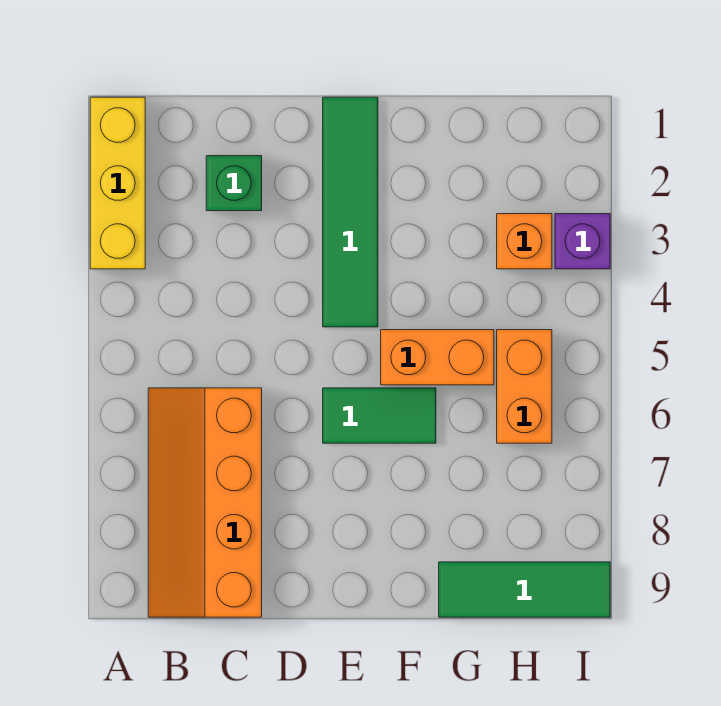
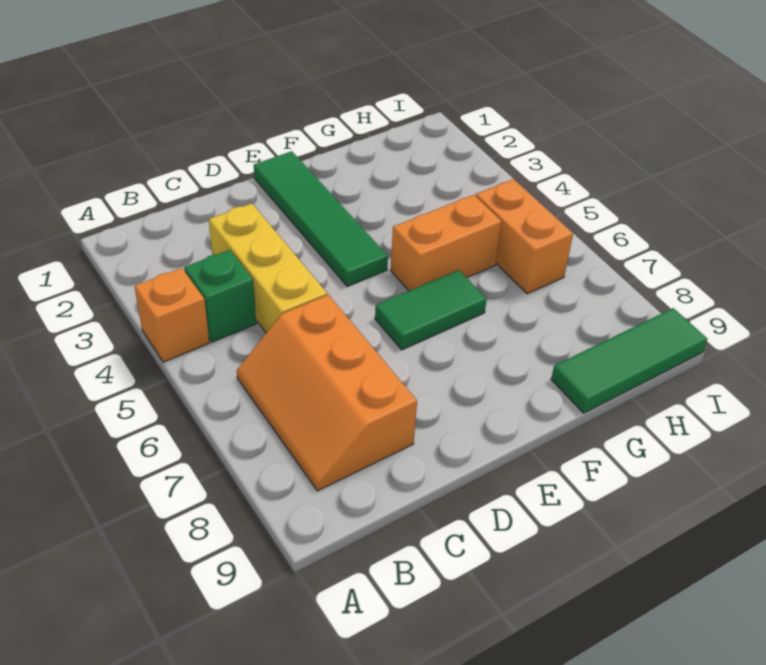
yellow brick A1:A3 level 1 -> yellow brick C3:C5 level 1
orange slope B6:C9 level 1 top C -> orange slope B6:C8 level 1 top C
green brick C2 level 1 -> green brick B4 level 1
orange brick H3 level 1 -> orange brick A4 level 1
purple brick I3 level 1 -> none

